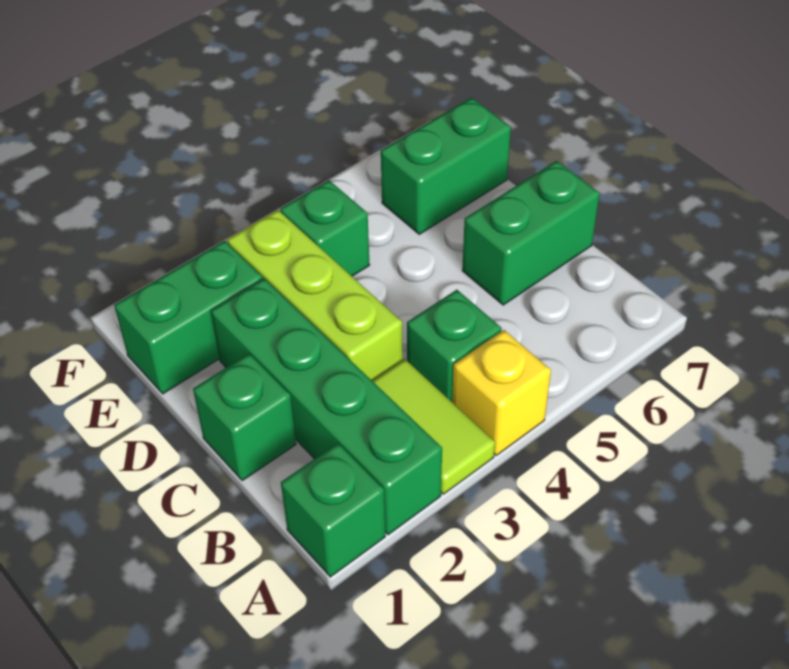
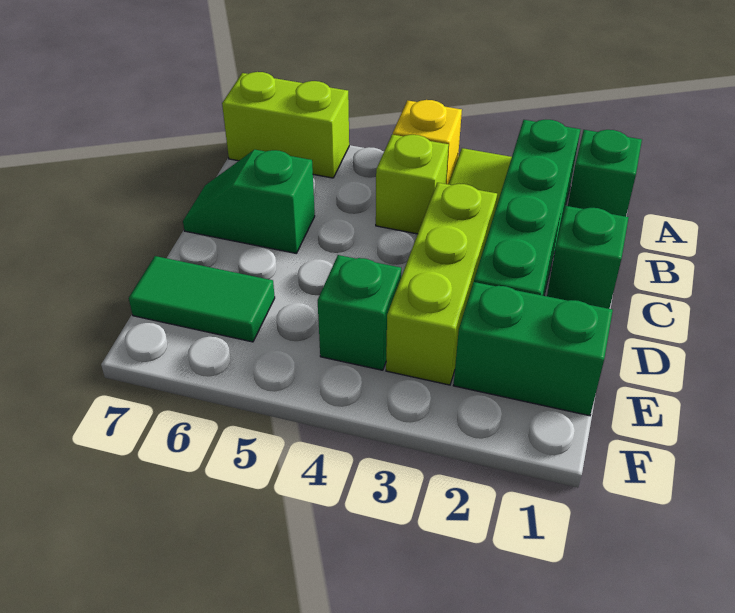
none -> lime brick A6:A7 level 1
green brick B4 level 1 -> lime brick B4 level 1
green brick C6:C7 level 1 -> green slope C6:C7 level 1 top 6
green brick E6:E7 level 1 -> green tile E6:E7 level 1

